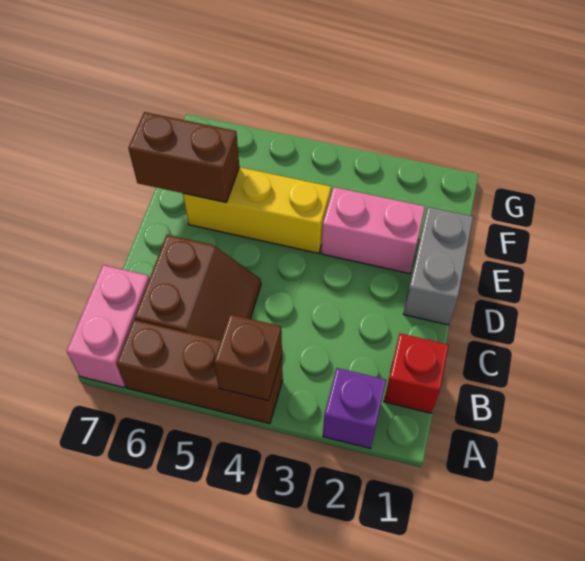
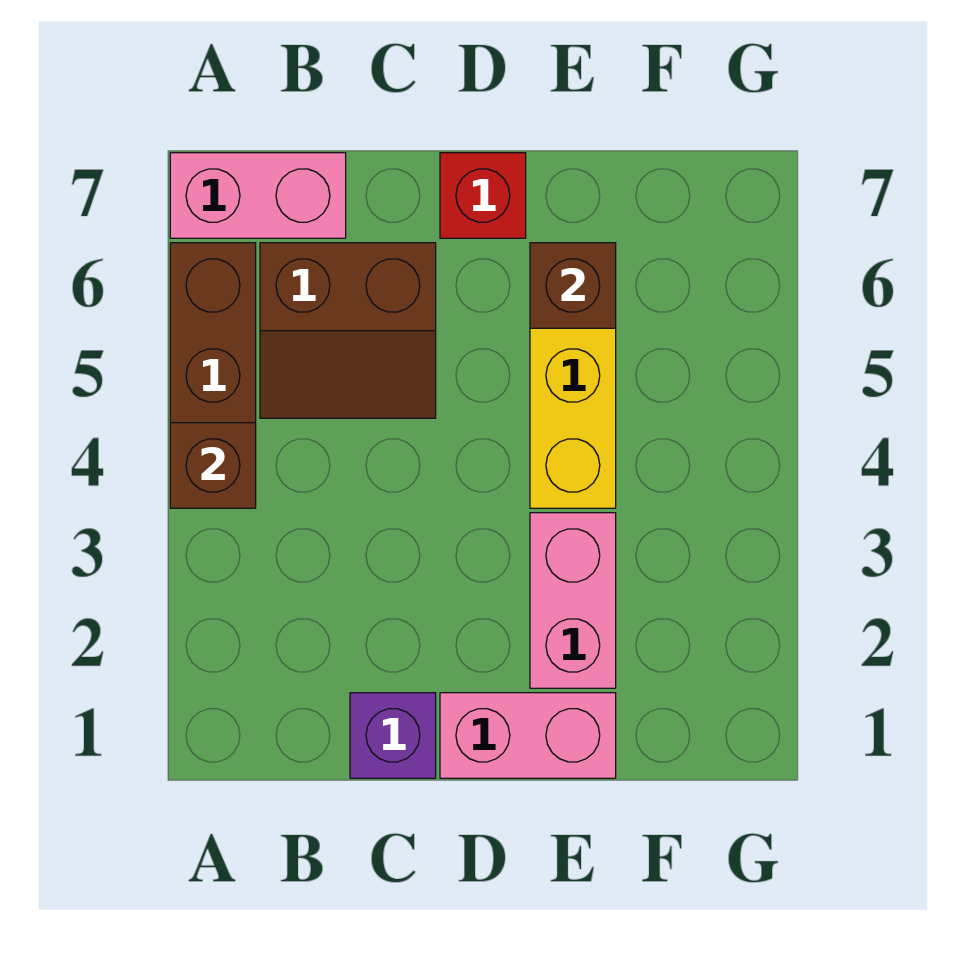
purple brick A2 level 1 -> purple brick C1 level 1
red brick B1 level 1 -> red brick D7 level 1
grey brick D1:E1 level 1 -> pink brick D1:E1 level 1
brown brick E6:E7 level 2 -> brown brick E6 level 2

